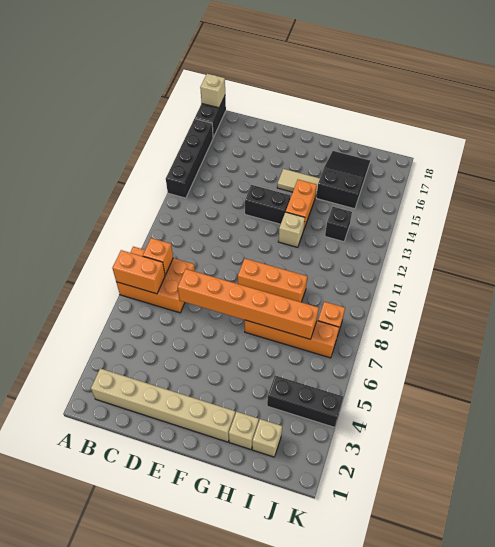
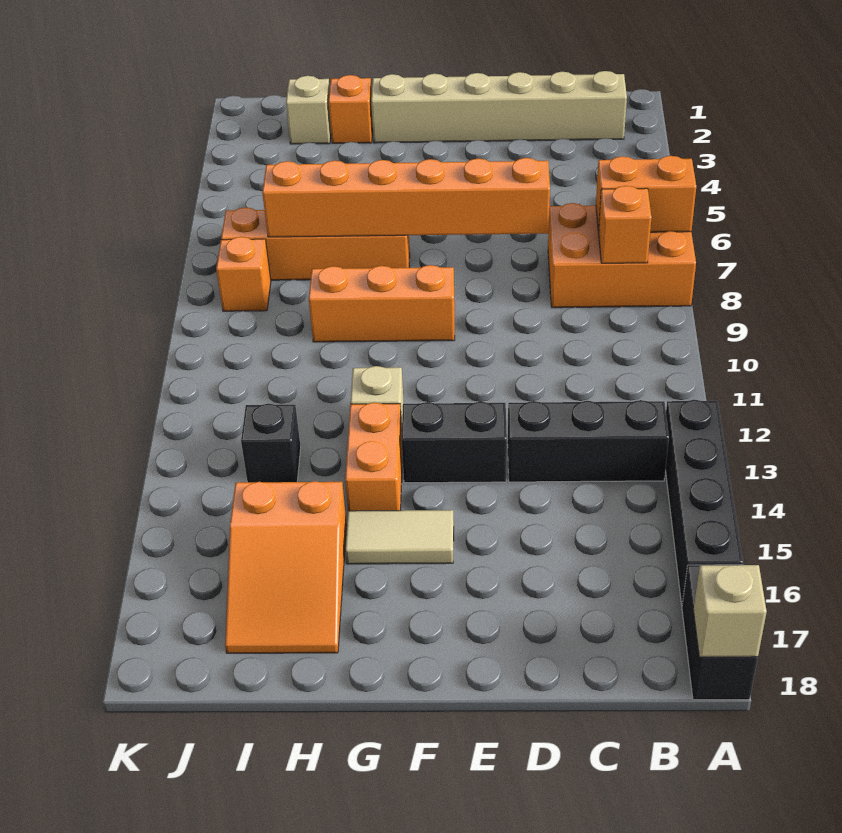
tan brick H2 level 1 -> orange brick H2 level 1
black slope H15:I17 level 1 top 15 -> orange slope H15:I17 level 1 top 15
black brick I4:K4 level 1 -> black brick B13:D13 level 1

